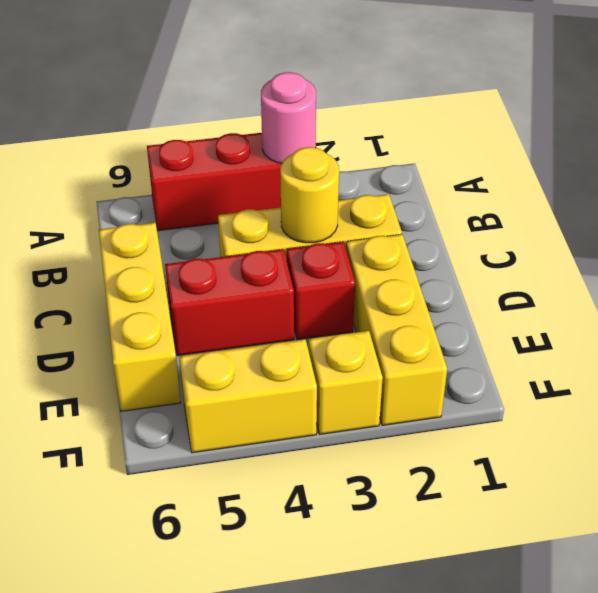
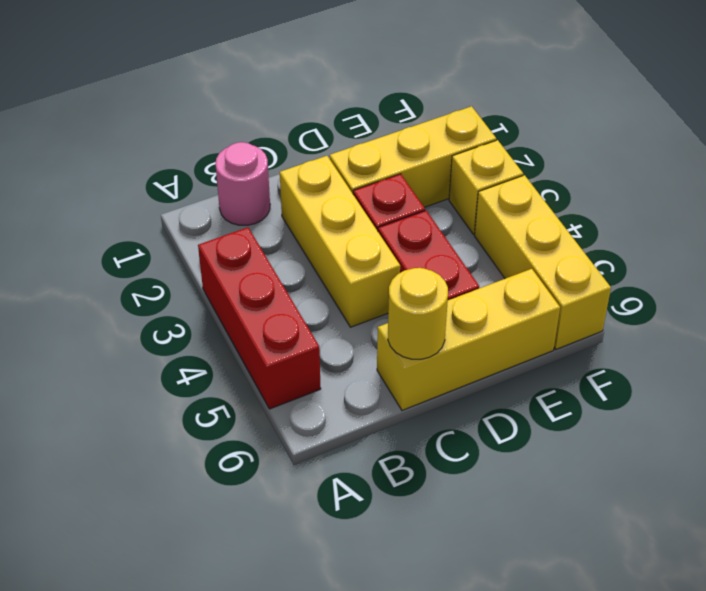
pink round brick A3 level 2 -> pink round brick B1 level 1
yellow round brick C3 level 2 -> yellow round brick C6 level 2
yellow brick F4:F5 level 1 -> yellow brick F4:F6 level 1

